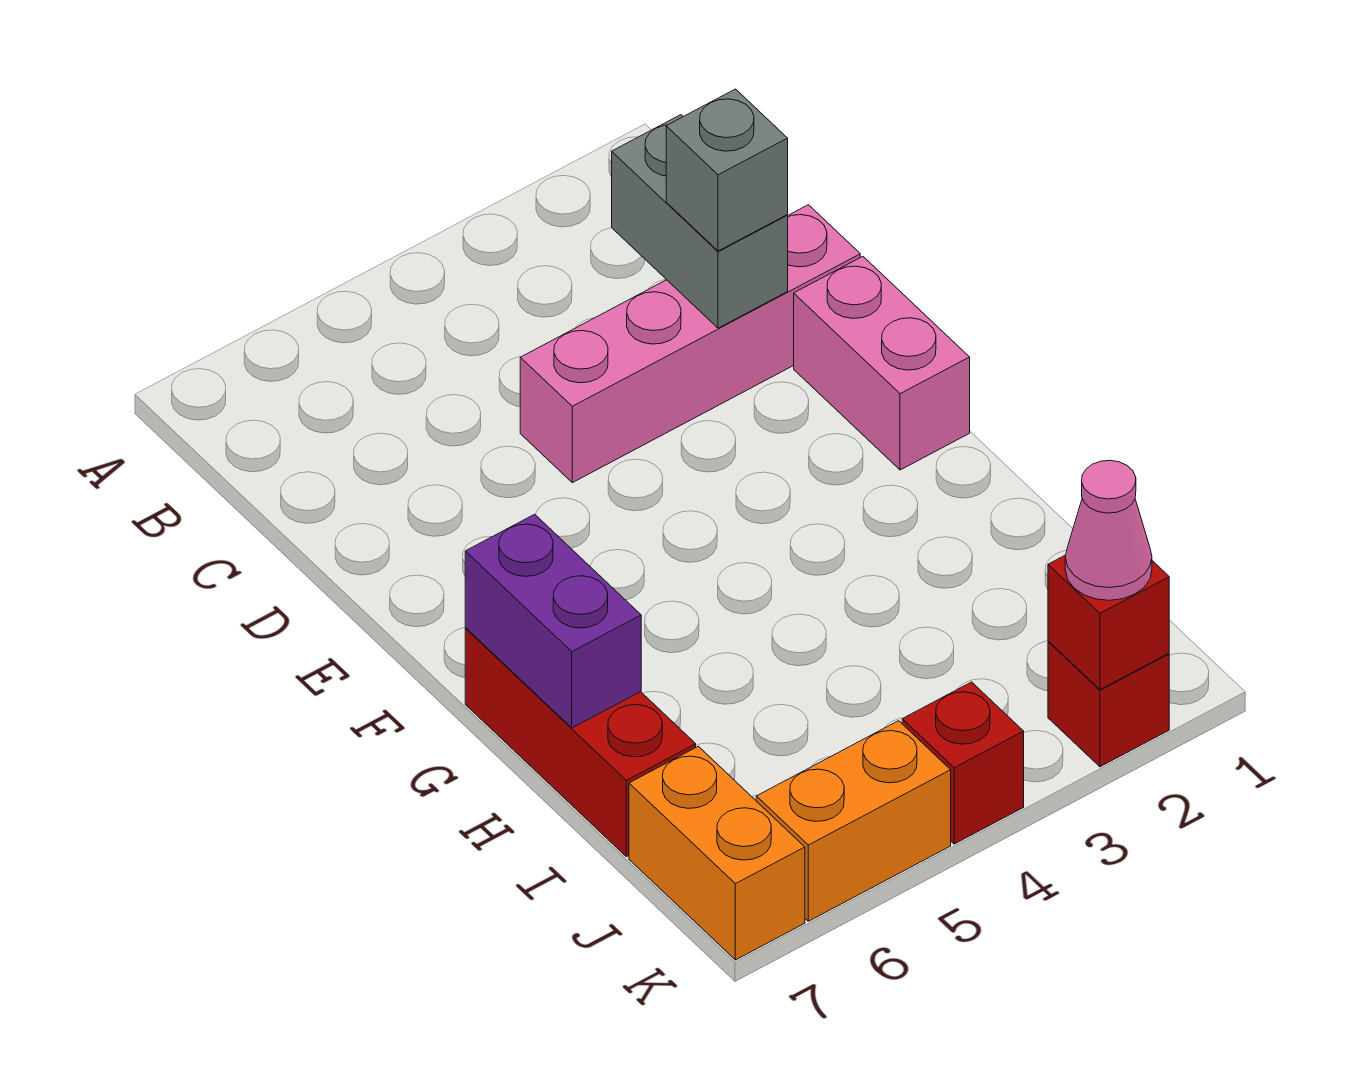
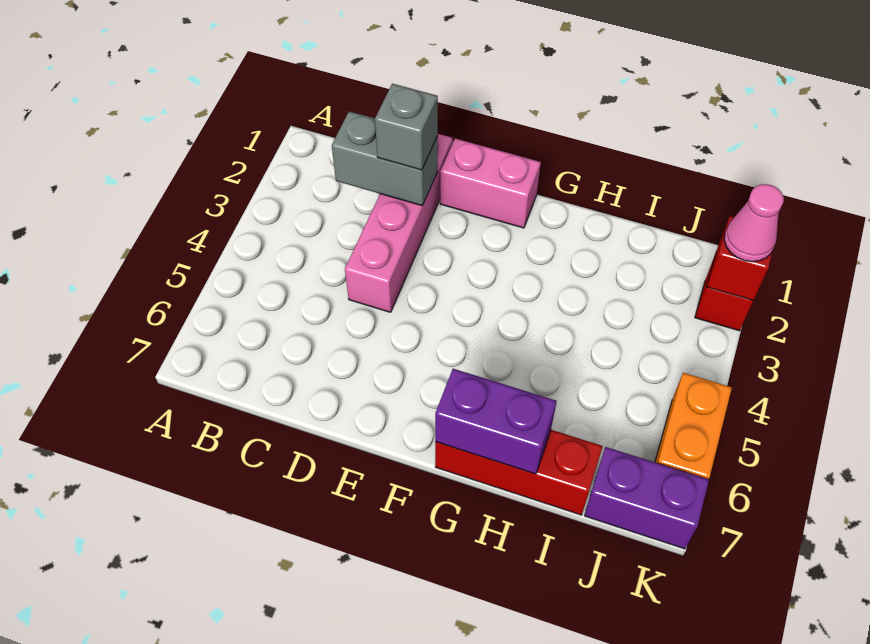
orange brick J7:K7 level 1 -> purple brick J7:K7 level 1
red brick K4 level 1 -> none

